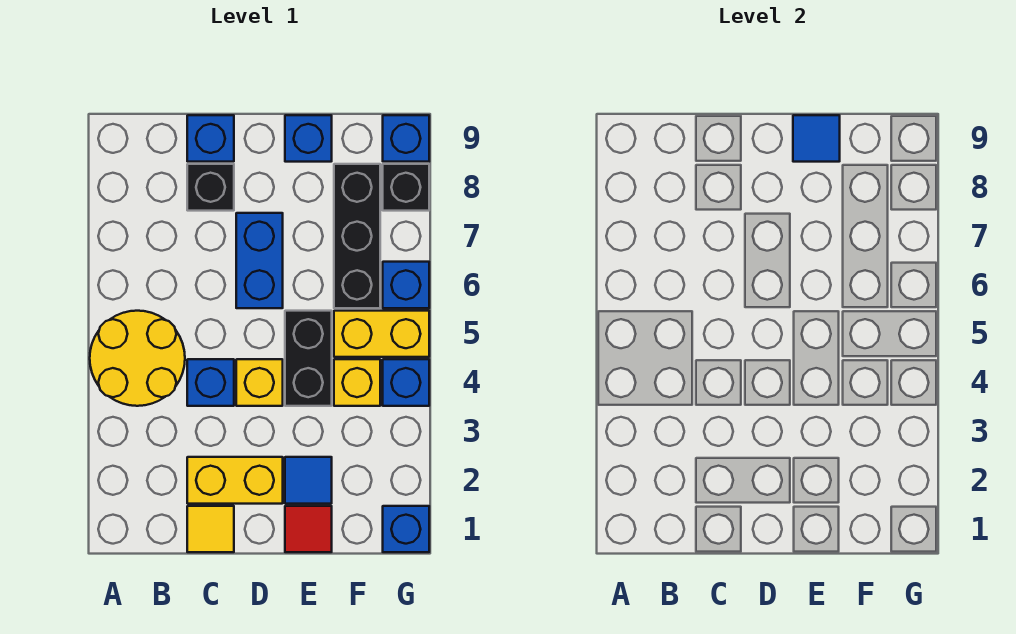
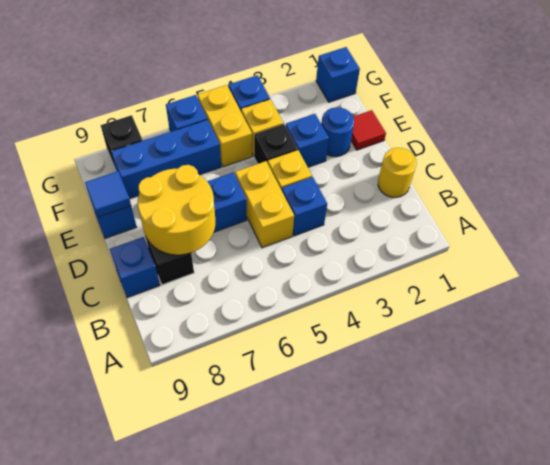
yellow round brick A4:B5 level 1 -> yellow round brick C7:D8 level 2
yellow tile C1 level 1 -> yellow round brick C1 level 1
yellow brick C2:D2 level 1 -> yellow brick C5:D5 level 1
blue tile E2 level 1 -> blue round brick E2 level 1
black brick E4:E5 level 1 -> black brick E4 level 1
black brick F6:F8 level 1 -> blue brick F6:F8 level 1
blue brick G9 level 1 -> blue brick E3 level 1

